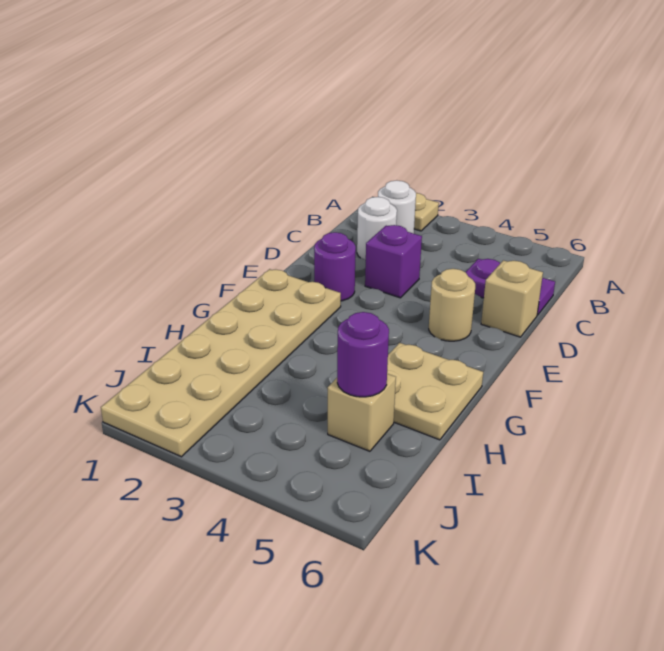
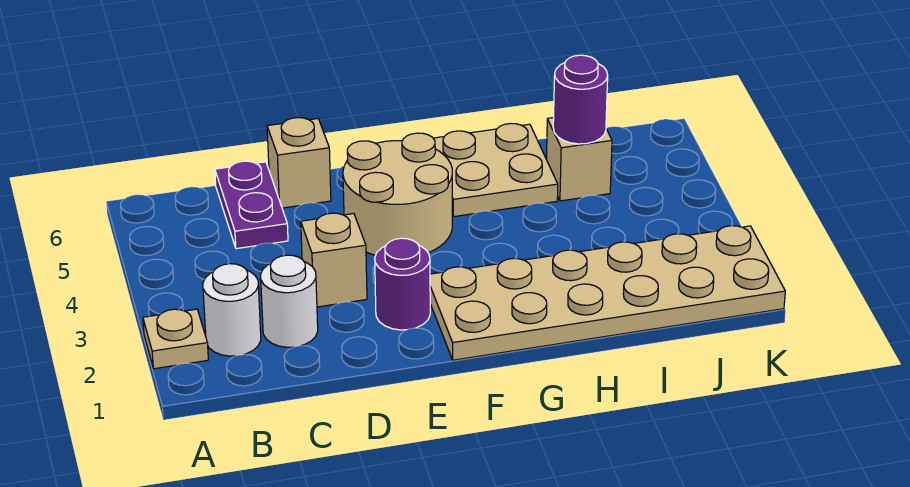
purple brick D3 level 1 -> tan brick D3 level 1
tan round brick E5 level 1 -> tan round brick E4:F5 level 1

